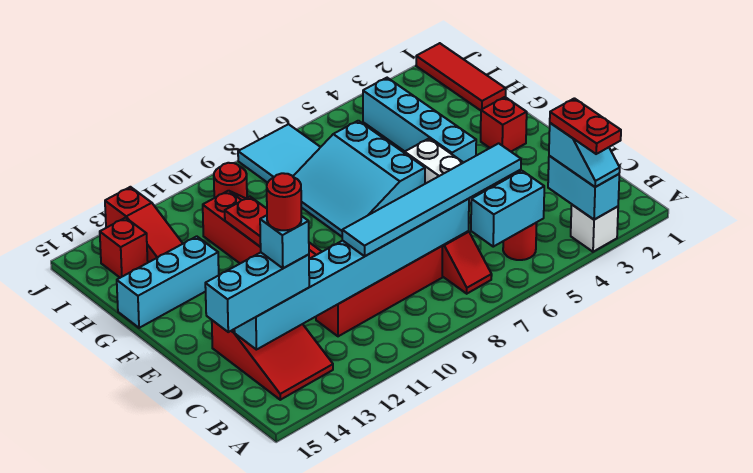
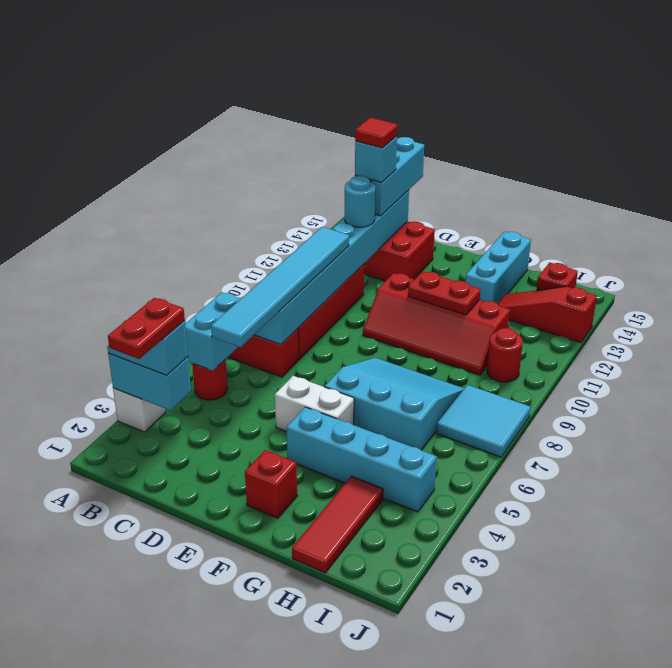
red plate A3:B3 level 4 -> red plate B2:B3 level 4
none -> cyan round brick C12 level 3
red round brick C13 level 5 -> red tile C13 level 5
red tile H1:J1 level 1 -> red tile H1:H3 level 1

